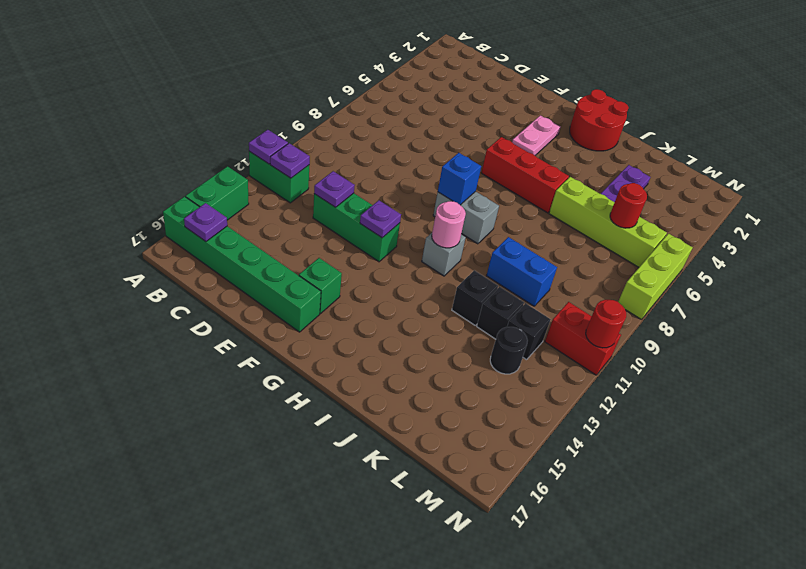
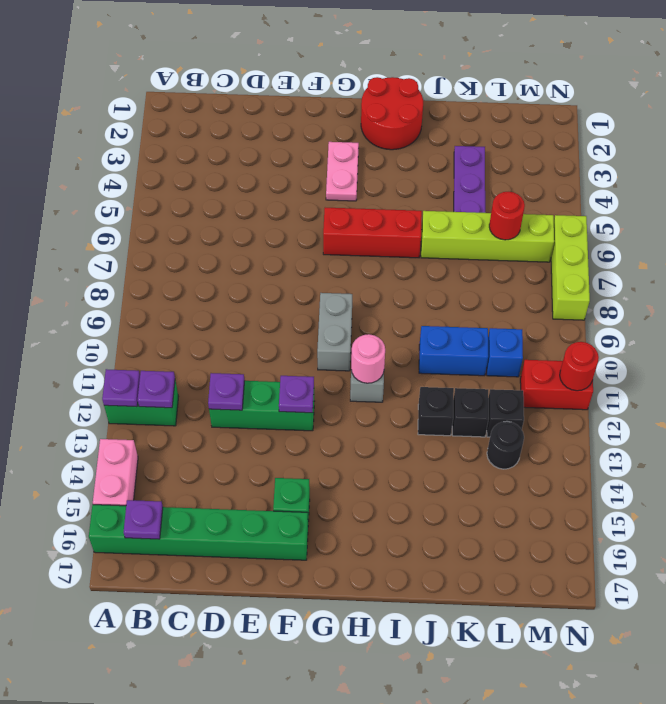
green brick A14:A15 level 1 -> pink brick A14:A15 level 1
grey brick G9:H9 level 1 -> grey brick G9:G10 level 1
blue brick G9 level 2 -> blue brick L10 level 1

